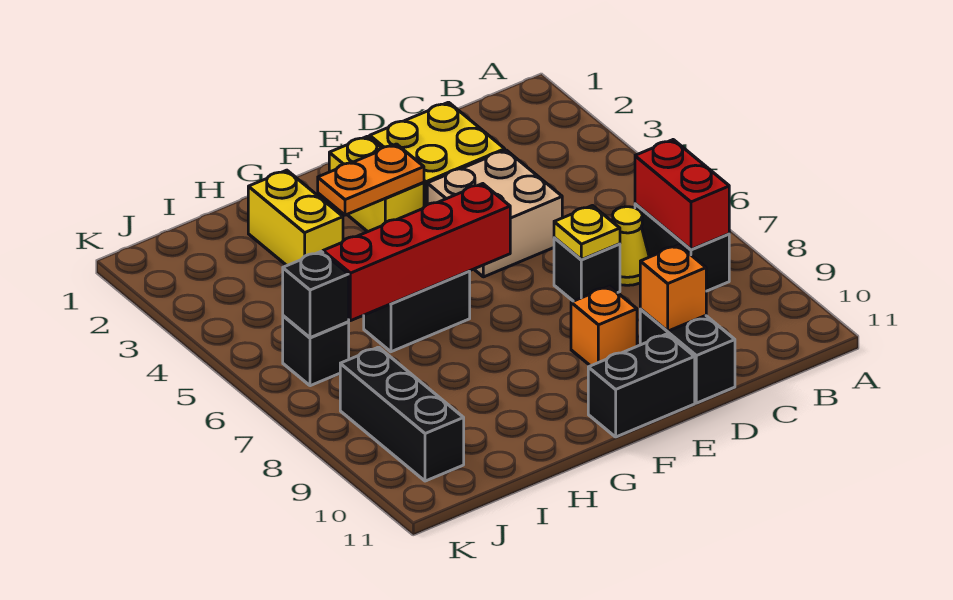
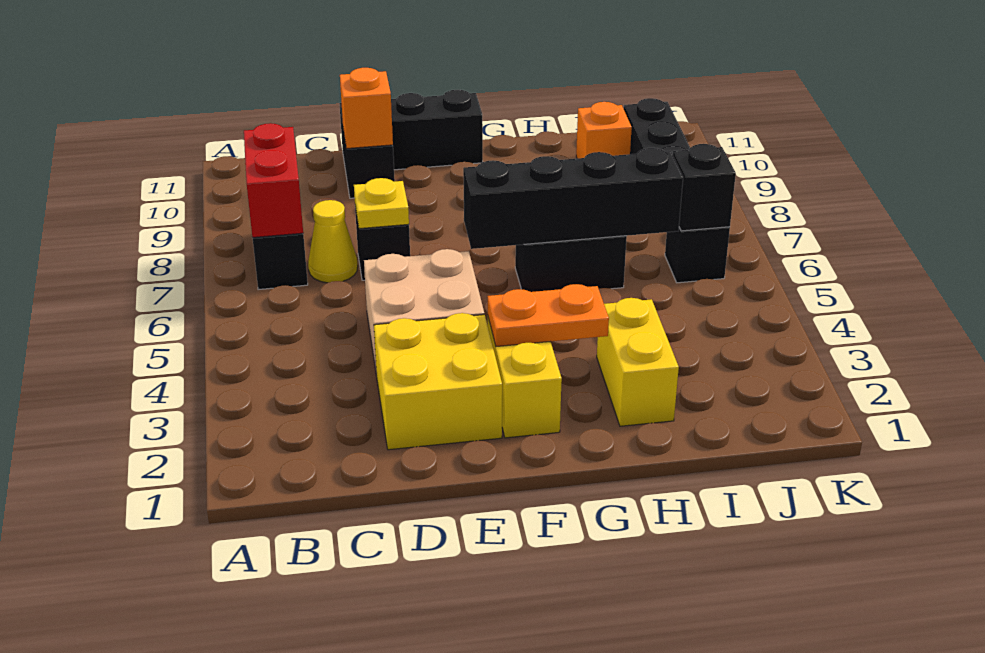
orange brick E9 level 1 -> orange brick I10 level 1
red brick F6:I6 level 2 -> black brick F6:I6 level 2

